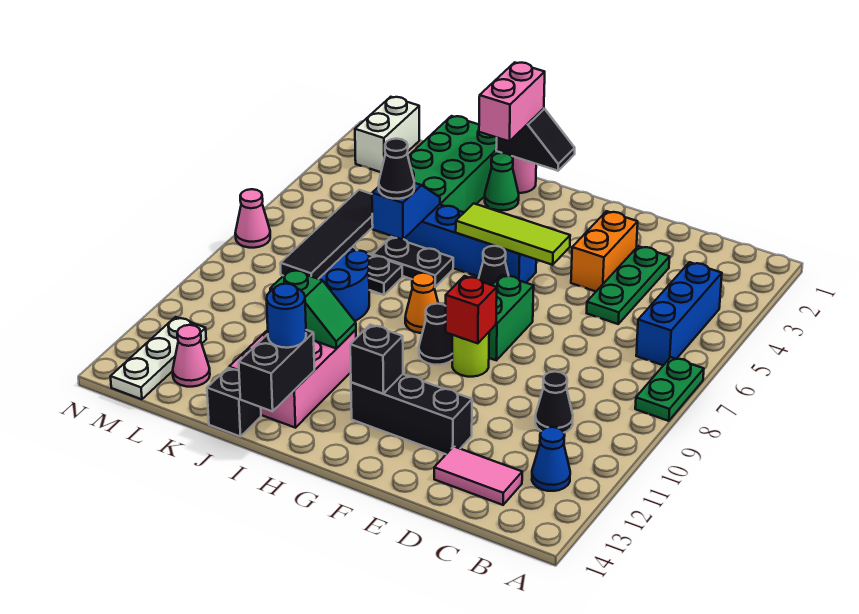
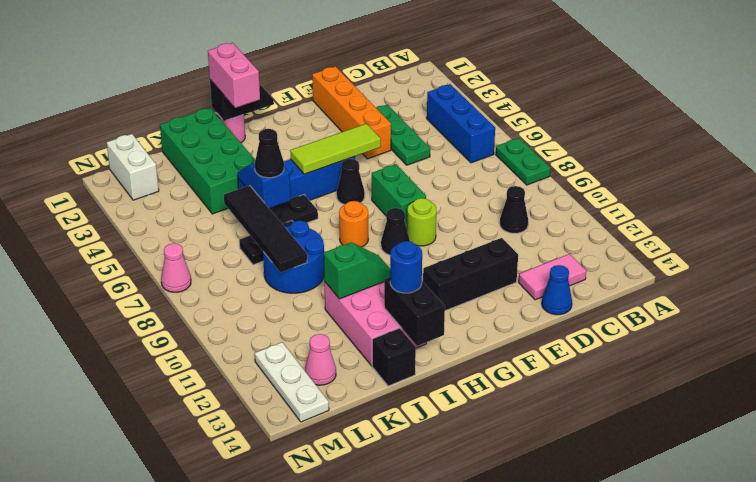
blue cone B12 level 1 -> blue cone D14 level 1
orange brick E3:E4 level 1 -> orange brick E1:E4 level 1
red brick F9 level 2 -> none
black brick G12 level 2 -> none
orange cone H8 level 1 -> orange round brick H8 level 1
green cone I2 level 1 -> none

